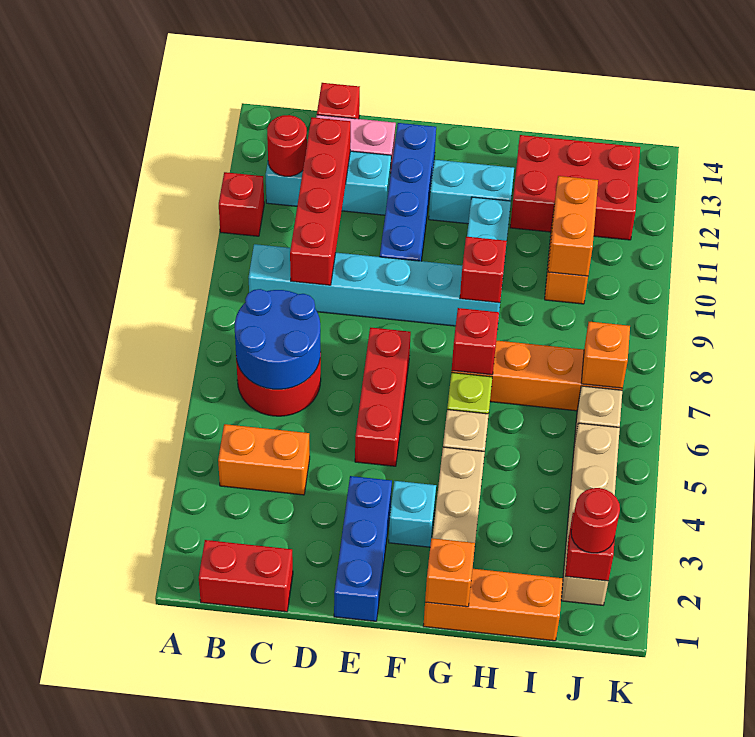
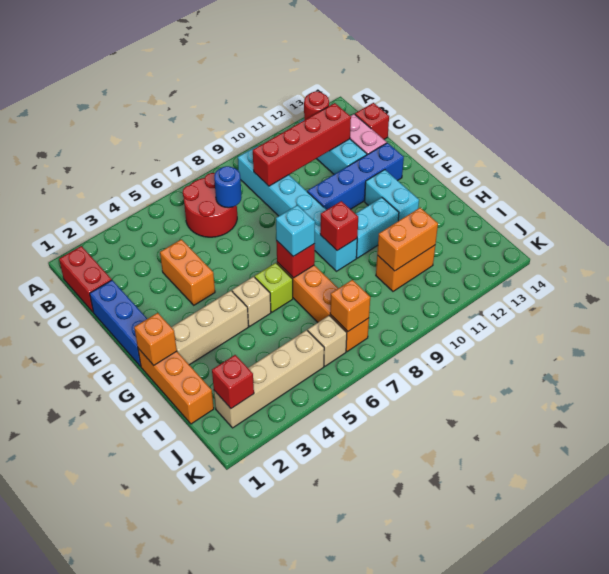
red brick A11 level 1 -> none
orange brick B4:C4 level 1 -> orange brick D4:E4 level 1
blue round brick B6:C7 level 2 -> blue round brick C7 level 2
blue brick E1:E3 level 1 -> blue brick D1:F1 level 1
red brick E5:E7 level 1 -> none
cyan brick F3 level 1 -> cyan brick G7 level 3
red brick H12:J13 level 1 -> none
red round brick J2 level 3 -> none

